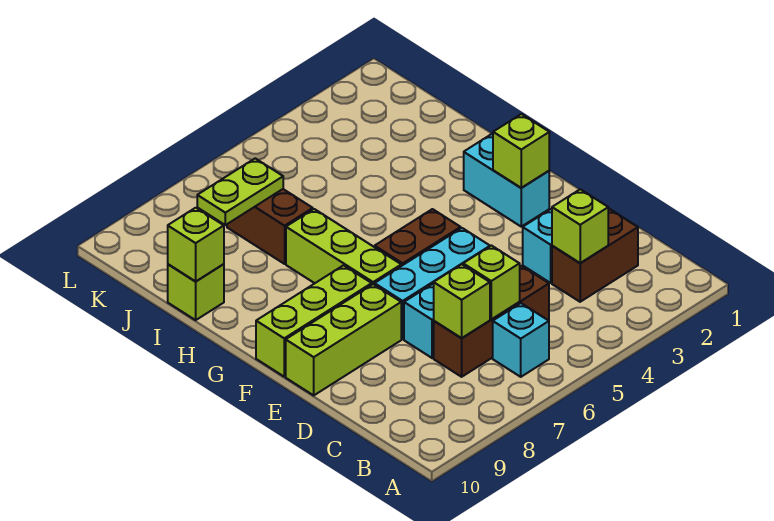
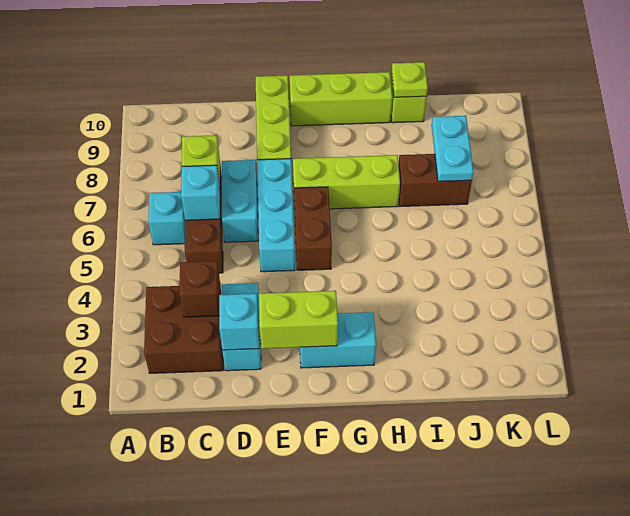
brown brick C2:C3 level 1 -> brown brick B2:C3 level 1
lime brick C3 level 2 -> brown brick C3 level 2
lime brick C6 level 2 -> cyan brick C6 level 2
none -> cyan brick D2 level 2
lime brick F2 level 2 -> lime brick E2:F2 level 2
lime brick F8:F10 level 1 -> lime brick F10:H10 level 1
lime brick I10 level 2 -> lime plate I10 level 2
lime plate J7:J8 level 2 -> cyan plate J7:J8 level 2

